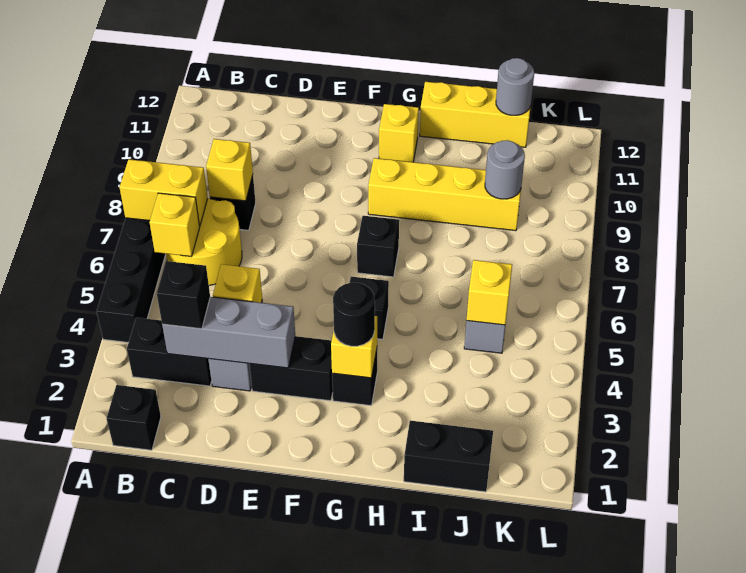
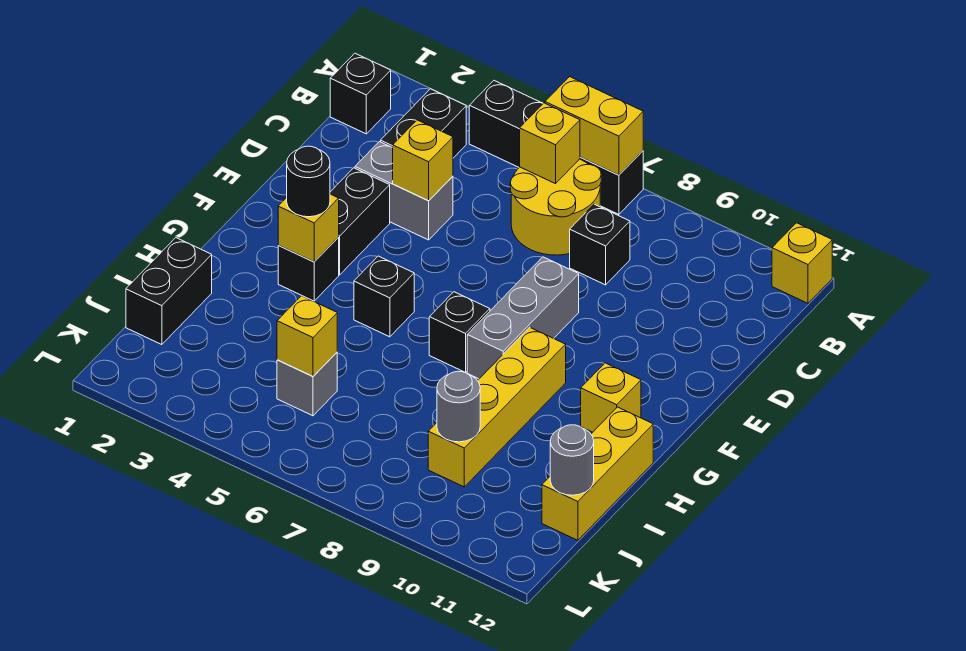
yellow brick A7:B7 level 2 -> yellow brick A6:A7 level 2
grey brick C3:E3 level 2 -> grey brick E8:G8 level 1
black brick C3 level 3 -> none
yellow brick C8 level 2 -> yellow brick A12 level 1

